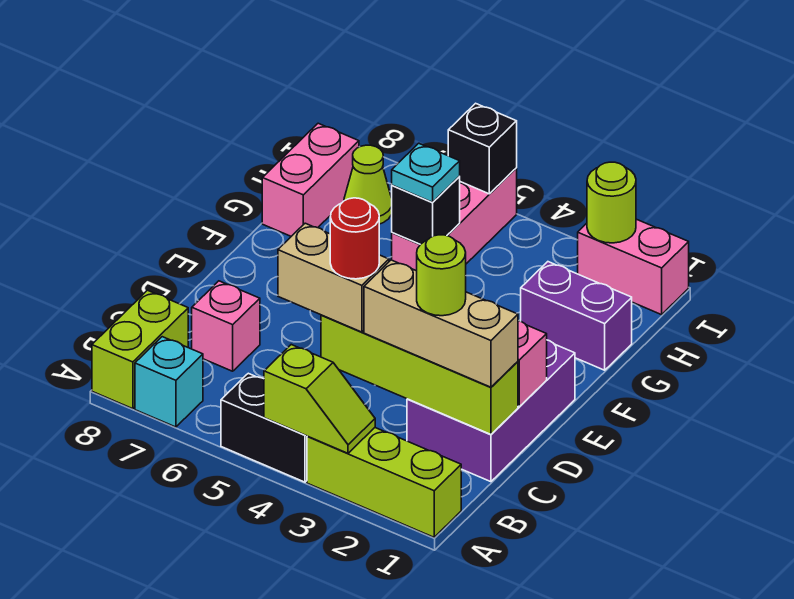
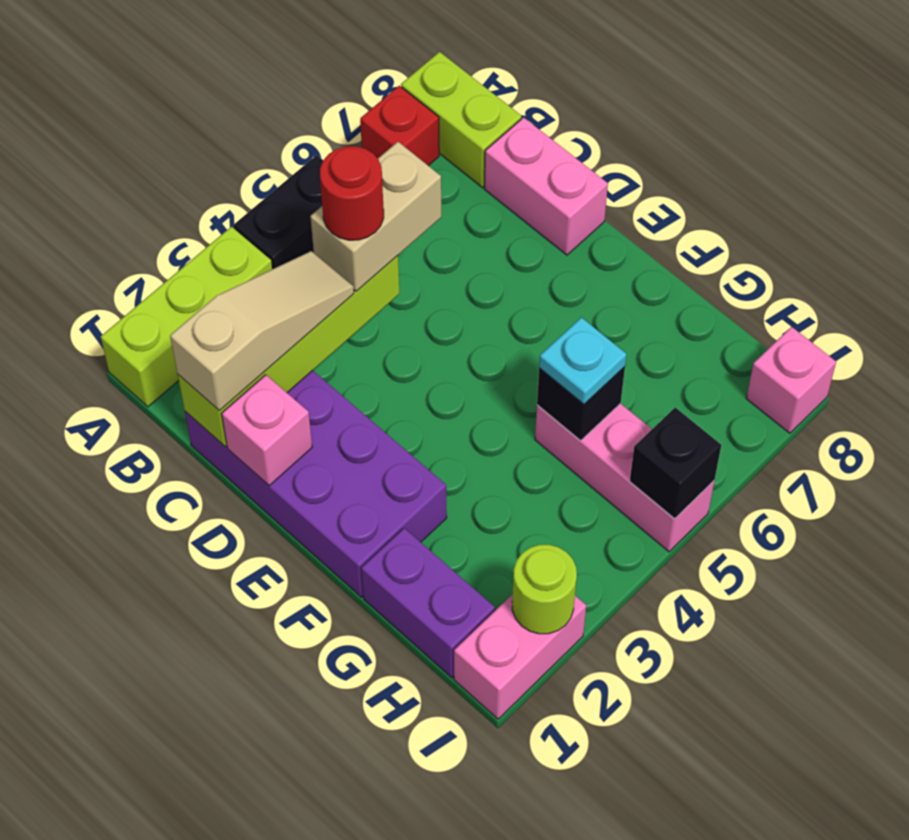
lime slope A3:A4 level 2 top 4 -> none
cyan brick A7 level 1 -> red brick A7 level 1
purple brick C1:E2 level 1 -> purple brick C1:F2 level 1
tan brick C1:C3 level 3 -> tan slope C1:C3 level 3 top 1
lime round brick C2 level 4 -> none
pink brick C7 level 1 -> pink brick I8 level 1
purple brick G1:G2 level 1 -> purple brick G1:H1 level 1
pink brick G8:H8 level 1 -> pink brick C8:D8 level 1
lime cone H7 level 1 -> none

